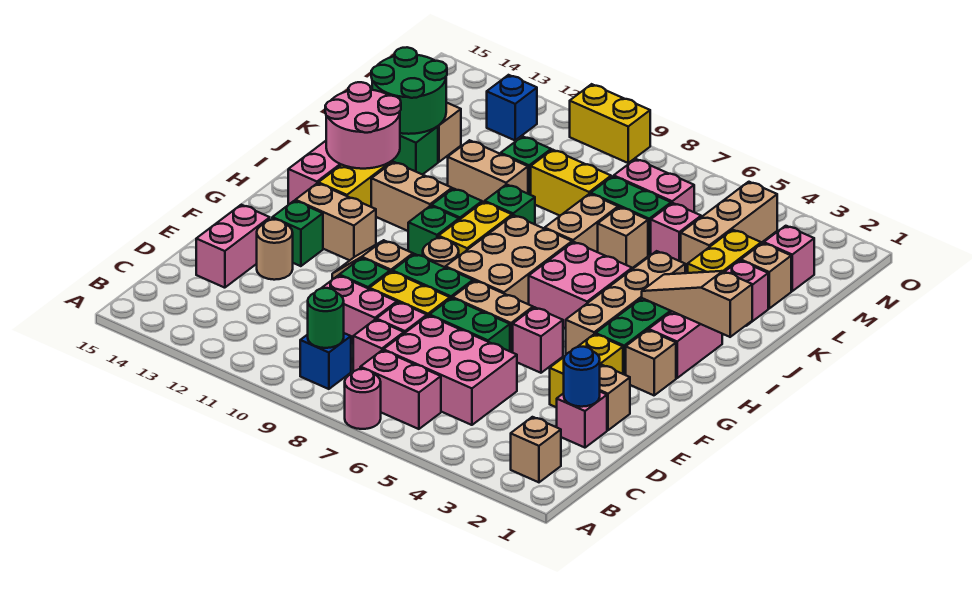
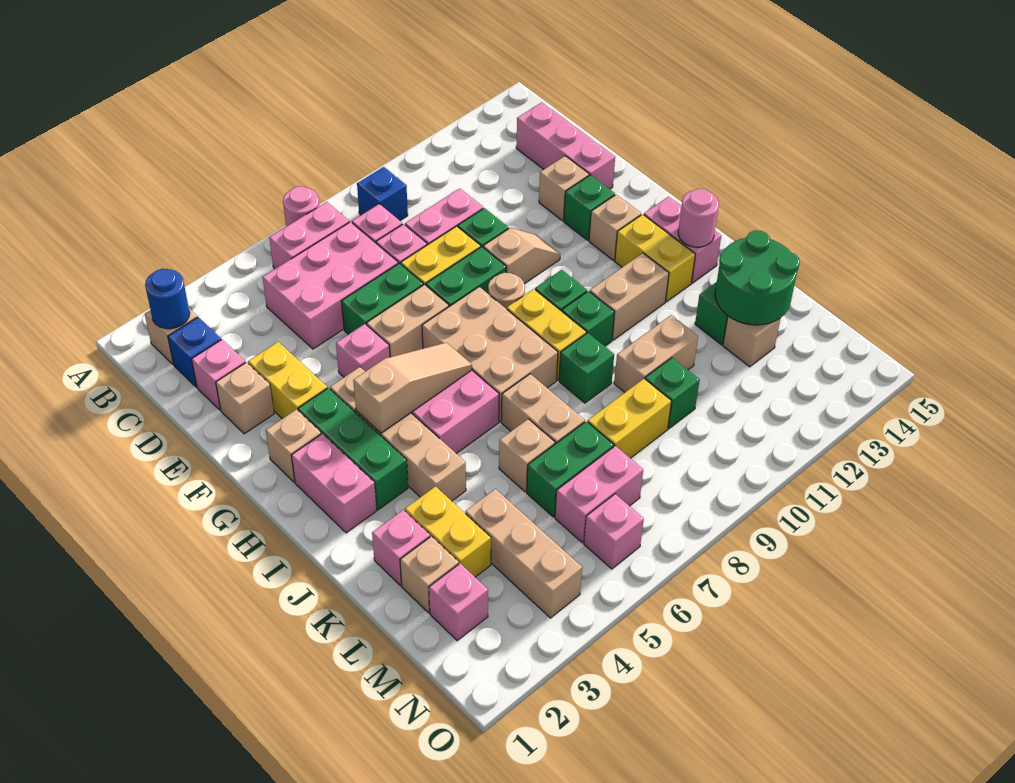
green round brick B9 level 2 -> none
blue round brick D2 level 2 -> blue round brick B2 level 2
pink brick D14:E14 level 1 -> pink brick C14:E14 level 1
tan round brick E13 level 1 -> tan brick E13 level 1
tan brick G12:G13 level 1 -> tan brick G13 level 1
tan slope I1:I3 level 2 top 1 -> tan slope H4:H6 level 2 top 4
pink round brick I13:J14 level 2 -> pink round brick I14 level 2
pink brick L5 level 1 -> pink brick N6 level 1
blue brick N12 level 1 -> blue brick C2 level 1
yellow brick O9:O10 level 1 -> none

